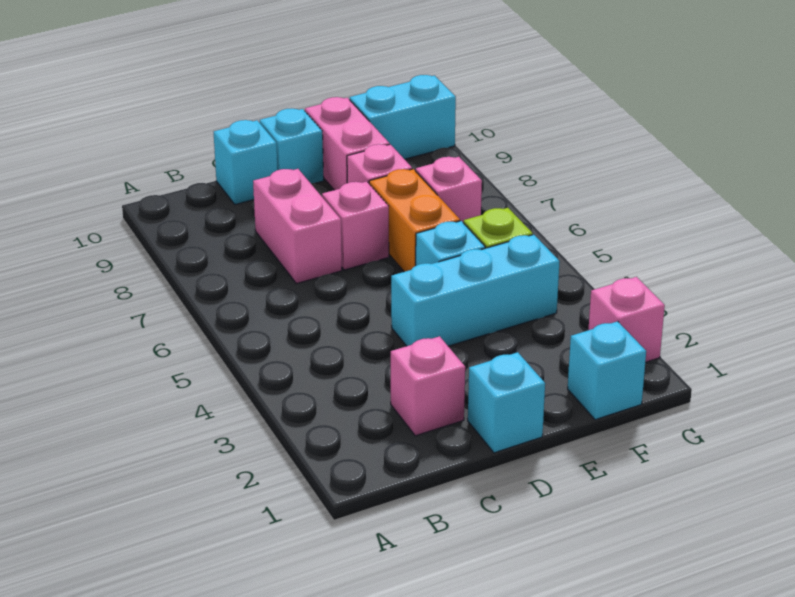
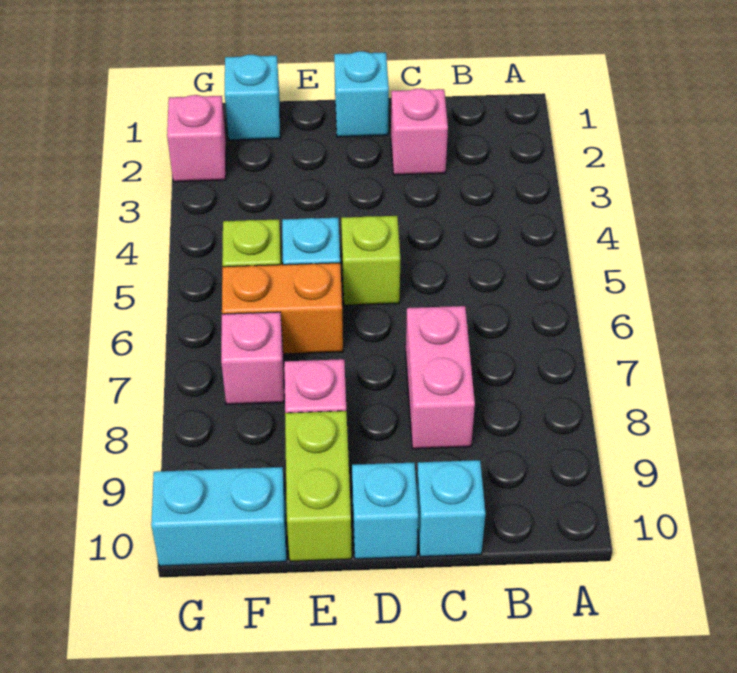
cyan brick D4:F4 level 1 -> none
none -> lime brick D5 level 1
pink brick D7 level 1 -> none
orange brick E6:E7 level 1 -> orange brick E6:F6 level 1
pink brick E9:E10 level 1 -> lime brick E9:E10 level 1

